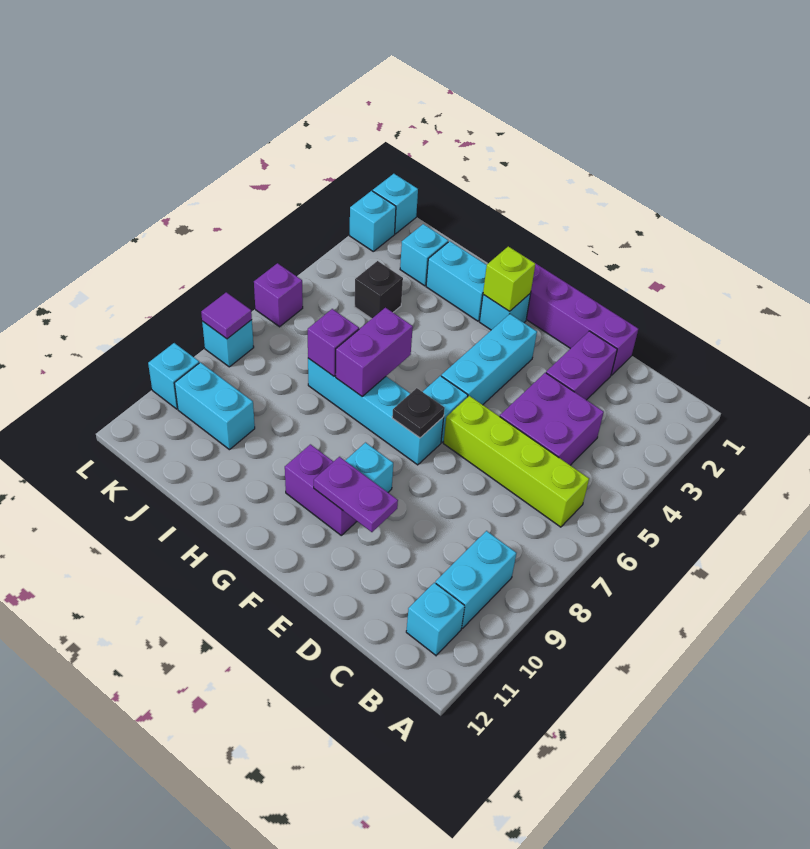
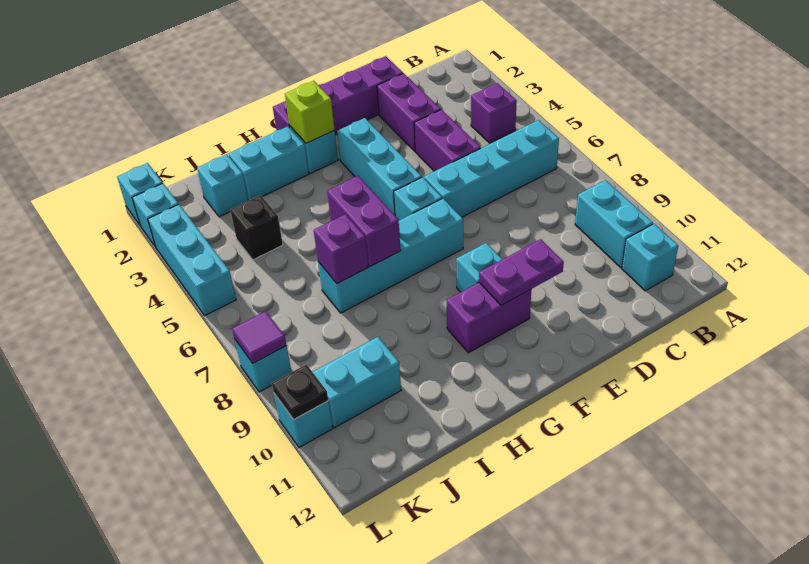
lime brick B6:E6 level 1 -> cyan brick B6:E6 level 1
purple brick C4:D5 level 1 -> purple brick D4:D5 level 1
black plate F7 level 2 -> black plate L10 level 2
none -> cyan brick L3:L5 level 1
purple brick L6 level 1 -> purple brick B4 level 1

